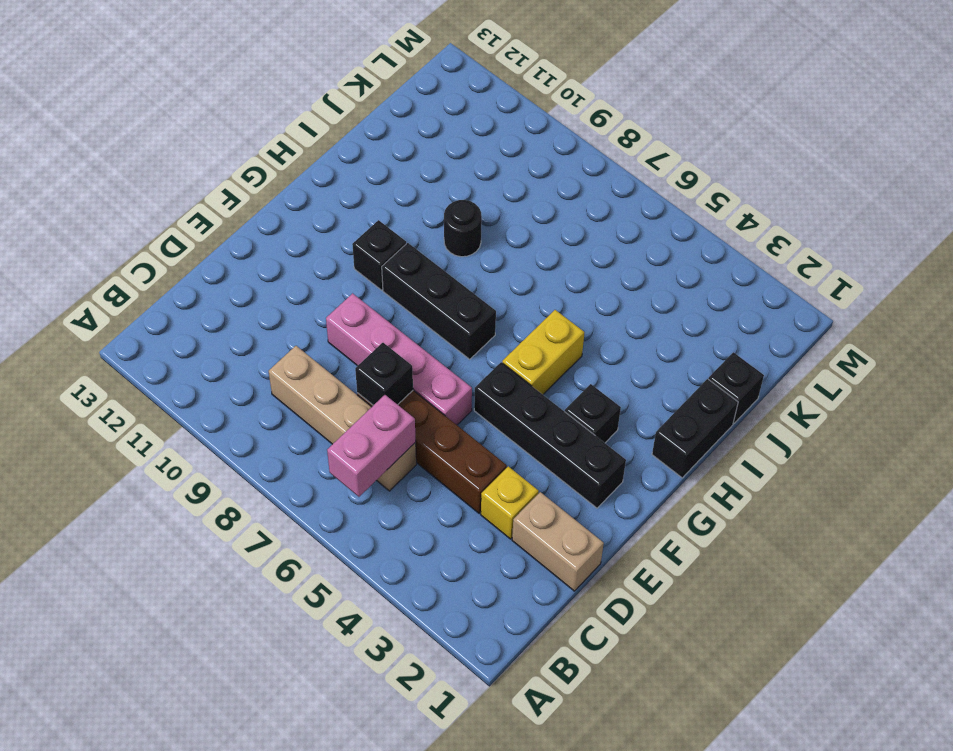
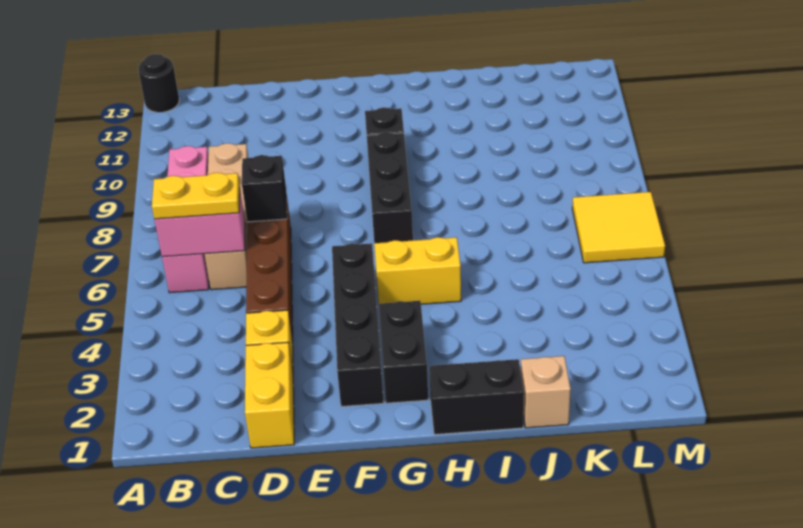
none -> yellow plate B6:C6 level 3
tan brick D1:D2 level 1 -> yellow brick D1:D2 level 1
pink brick E6:E9 level 1 -> pink brick B6:B9 level 1
black brick G3 level 1 -> black brick G2:G3 level 1
black round brick I9 level 1 -> black round brick A13 level 1
black brick J1 level 1 -> tan brick J1 level 1
none -> yellow tile L6:M7 level 1

